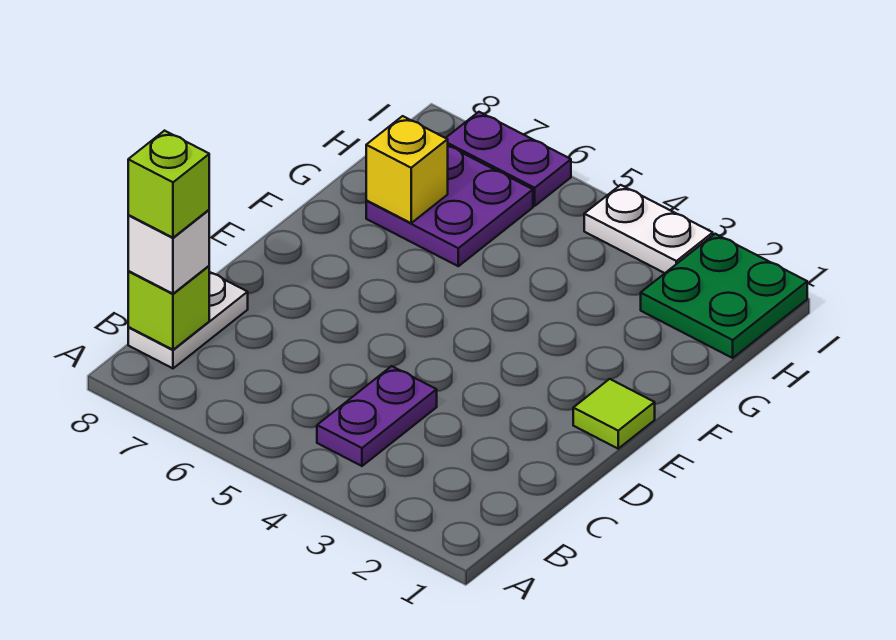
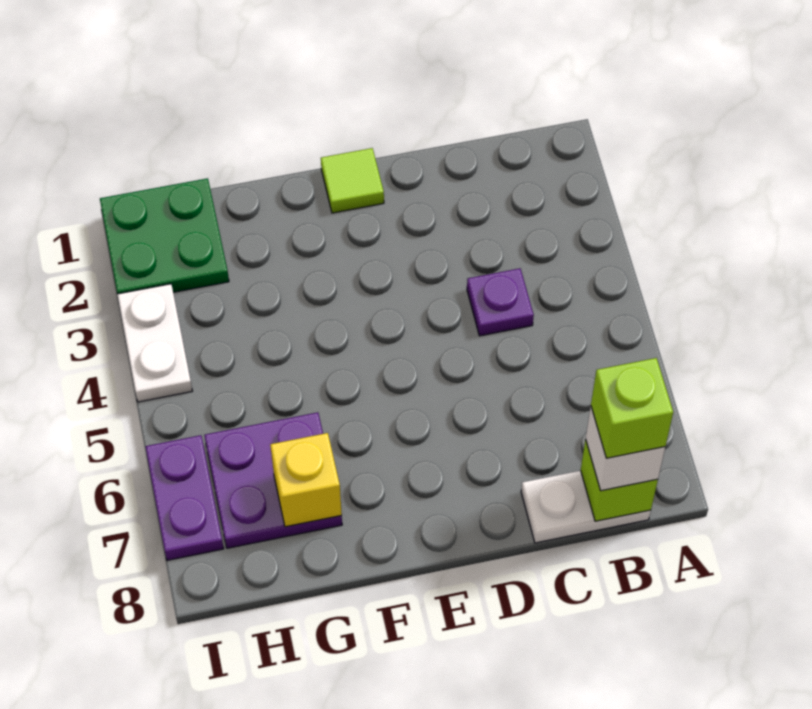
purple plate B4:C4 level 1 -> purple plate C4 level 1

